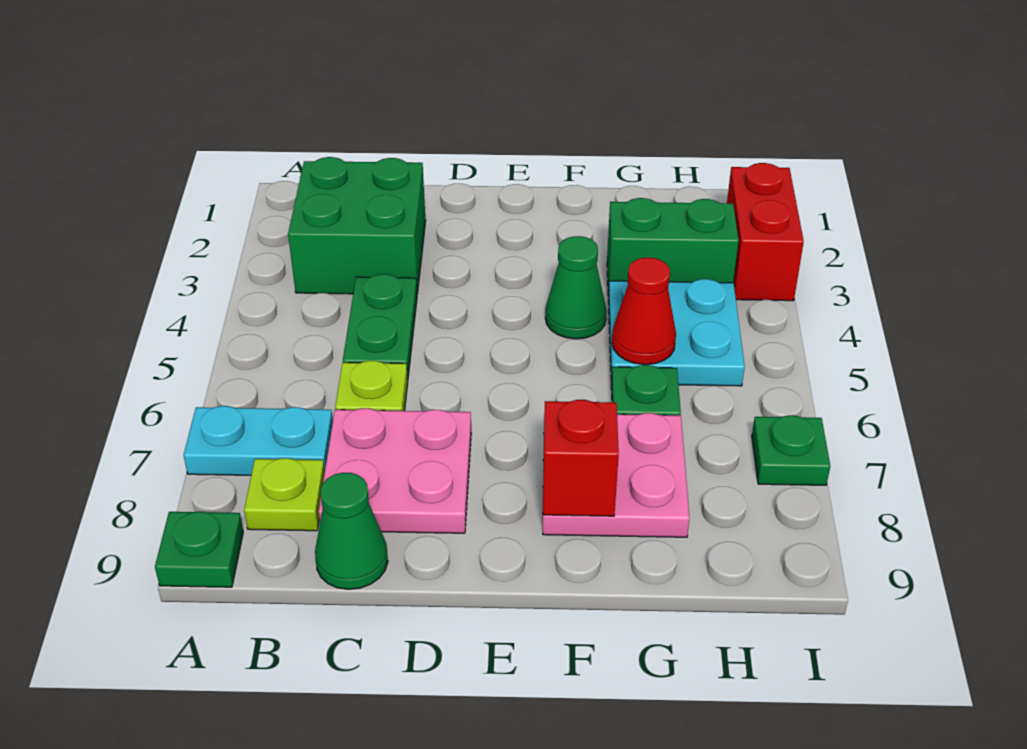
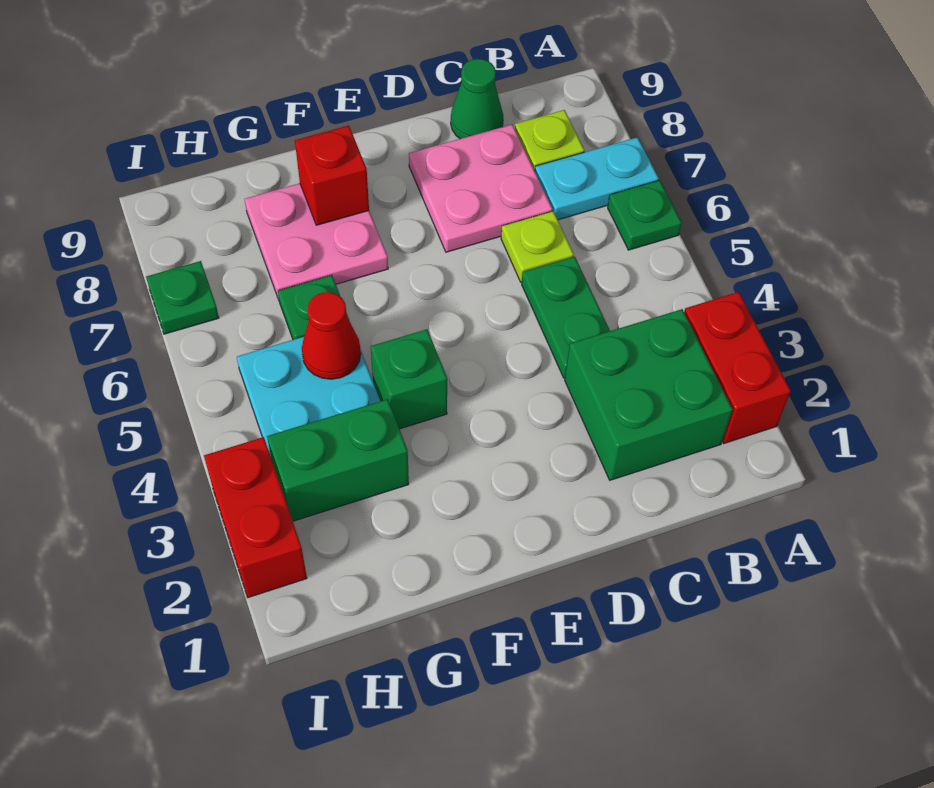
none -> red brick A2:A3 level 1
green plate A9 level 1 -> green plate A6 level 1
green cone F4 level 1 -> green brick F4 level 1

